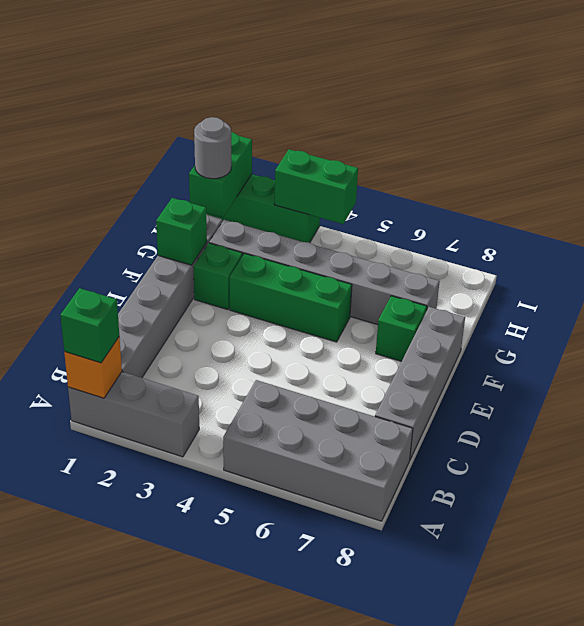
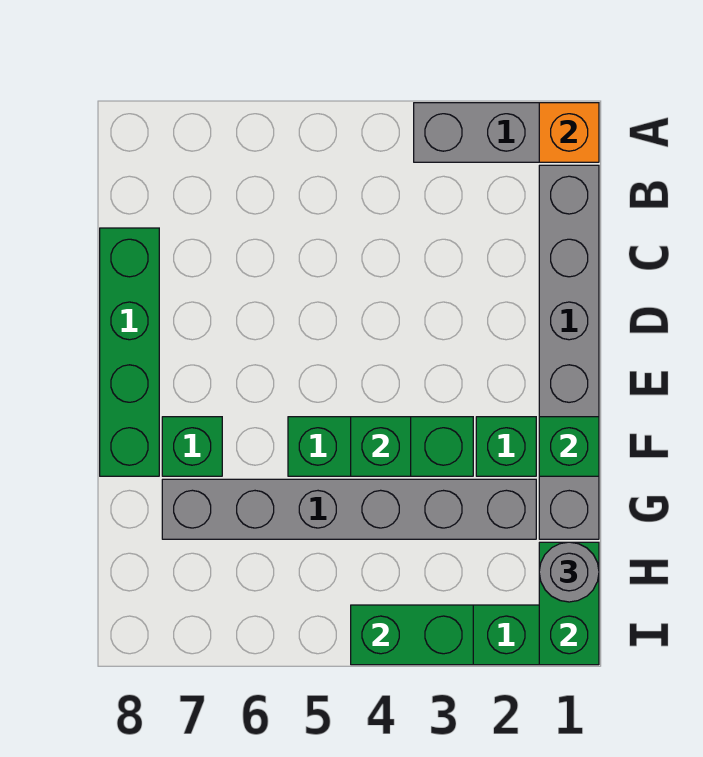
green brick A1 level 3 -> green brick F4 level 2
grey brick A5:B8 level 1 -> none
grey brick C8:F8 level 1 -> green brick C8:F8 level 1

